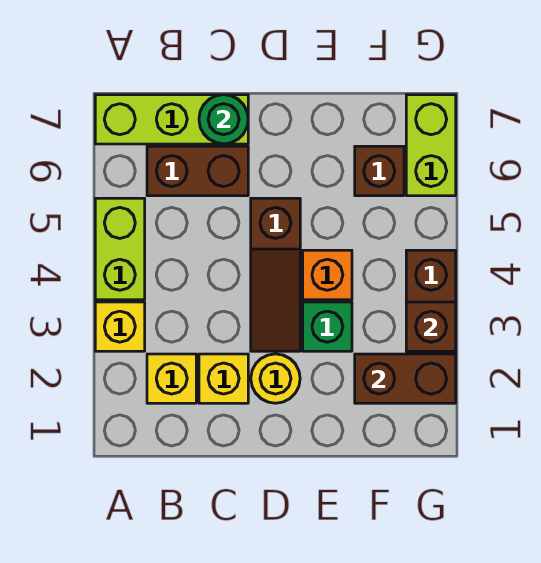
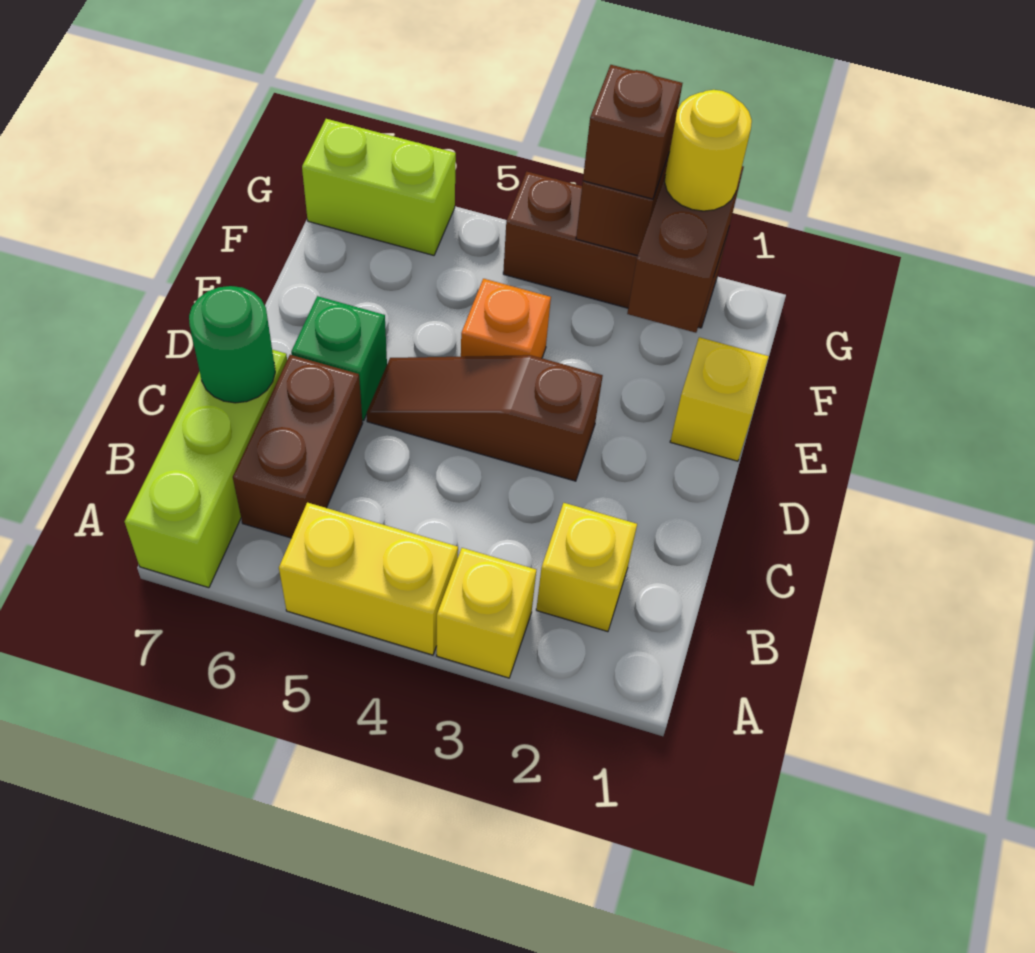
lime brick A4:A5 level 1 -> yellow brick A4:A5 level 1
yellow brick C2 level 1 -> yellow brick E1 level 1
yellow round brick D2 level 1 -> yellow round brick G2 level 3
brown slope D3:D5 level 1 top 5 -> brown slope D3:D5 level 1 top 3
green brick E3 level 1 -> green brick D6 level 1
brown brick F6 level 1 -> brown brick G3 level 3

